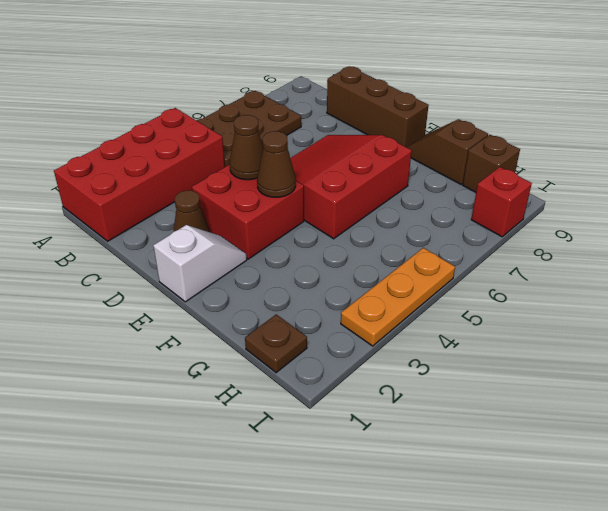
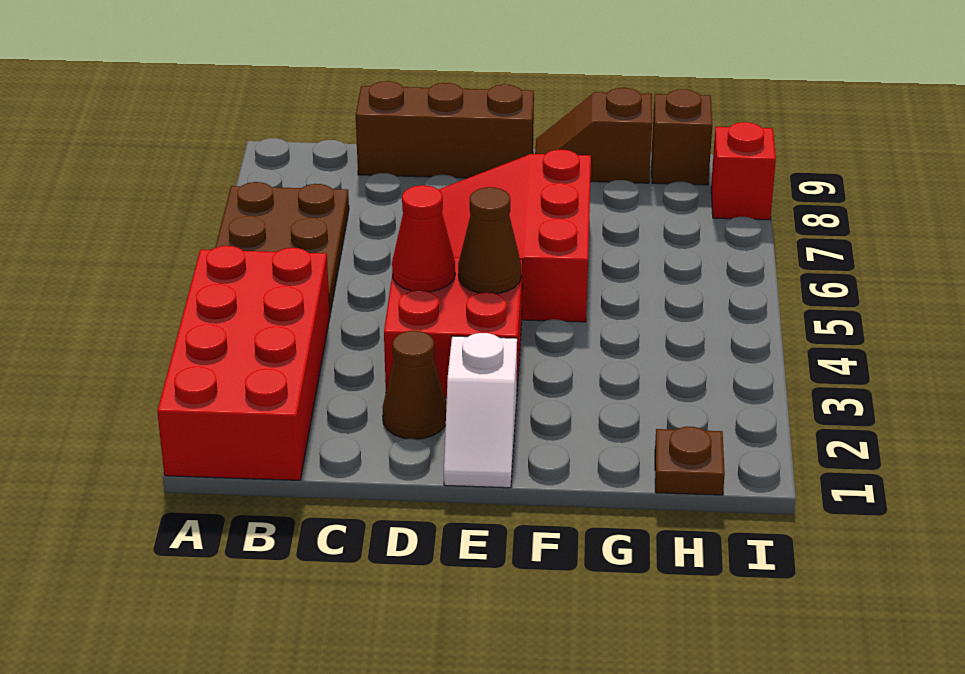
brown cone D4 level 2 -> red cone D4 level 2
white slope E1:E2 level 1 top 1 -> white slope E1:E2 level 1 top 2
orange plate I3:I5 level 1 -> none

